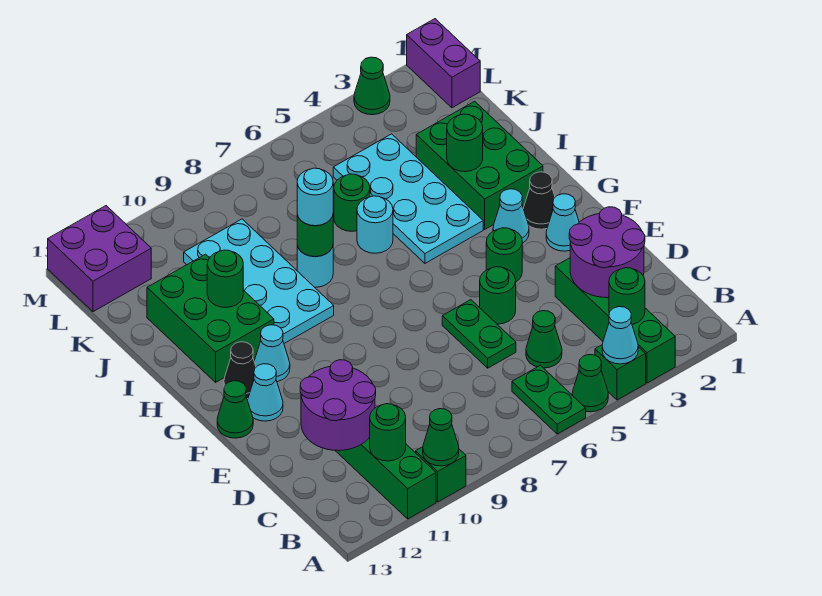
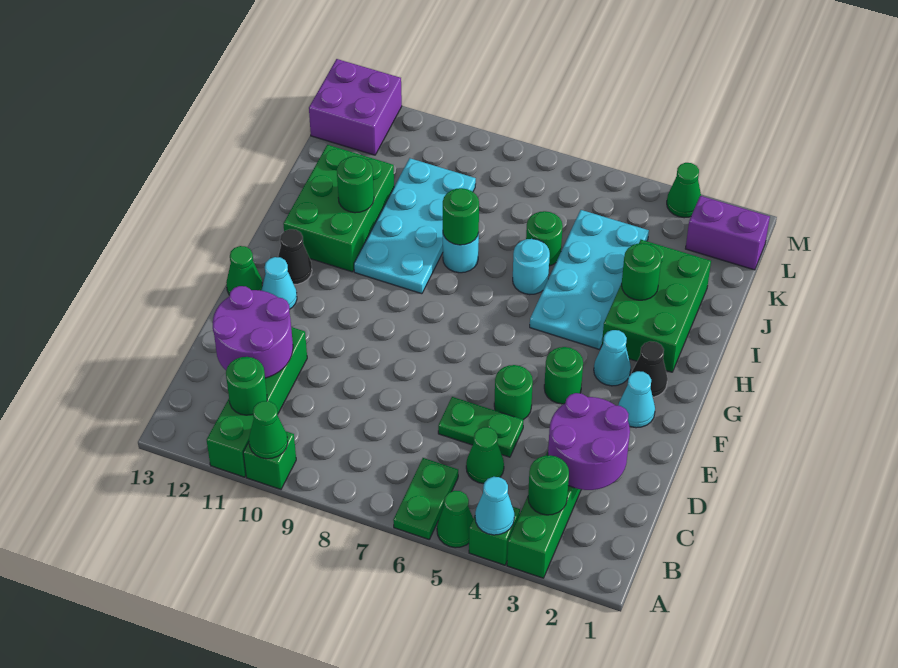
green plate D6:E6 level 1 -> green plate D5:D6 level 1
cyan cone G11 level 1 -> none
cyan round brick I8 level 3 -> none
purple brick L1:M1 level 1 -> purple brick L1:L2 level 1

